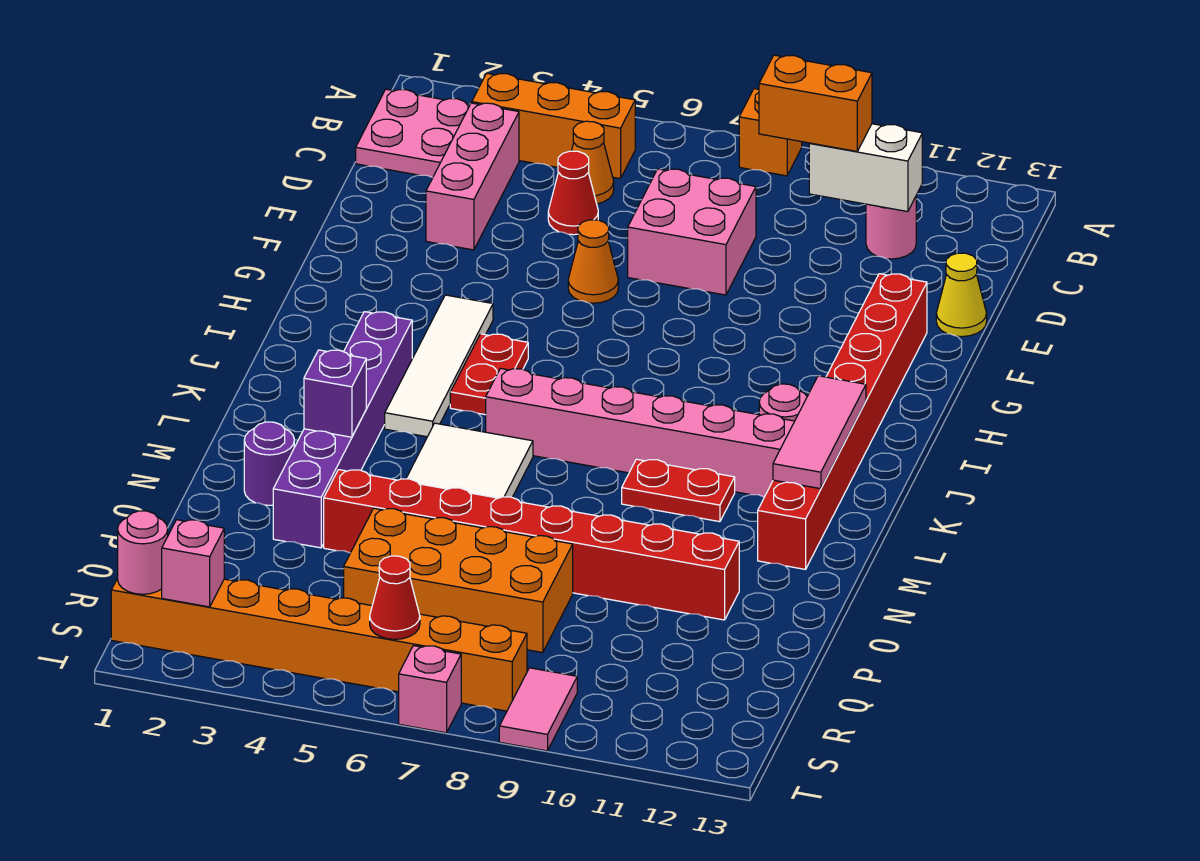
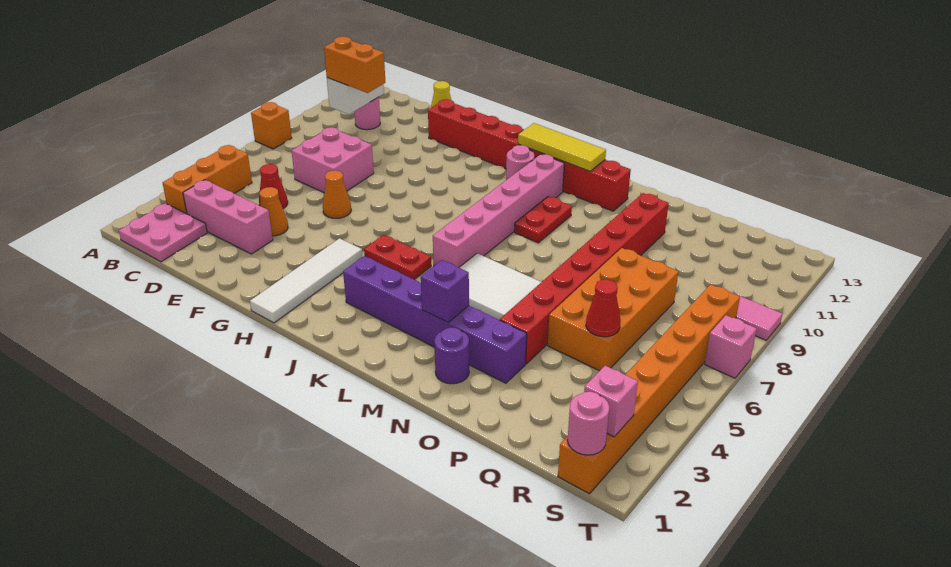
orange cone C5 level 1 -> orange cone E4 level 1
orange brick C9:C10 level 3 -> orange brick C10:D10 level 3
white tile H4:K4 level 1 -> white tile H1:H4 level 1
pink tile J12:L12 level 2 -> yellow tile J12:L12 level 2
red cone S6 level 2 -> red cone Q5 level 2

